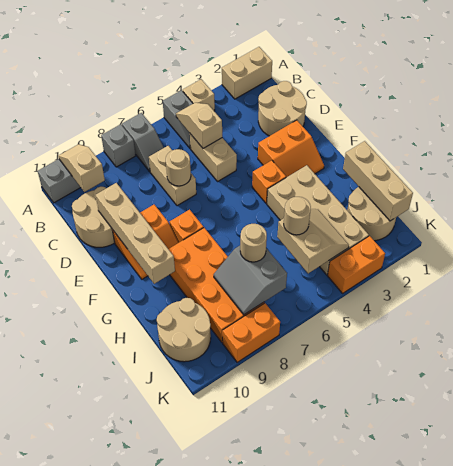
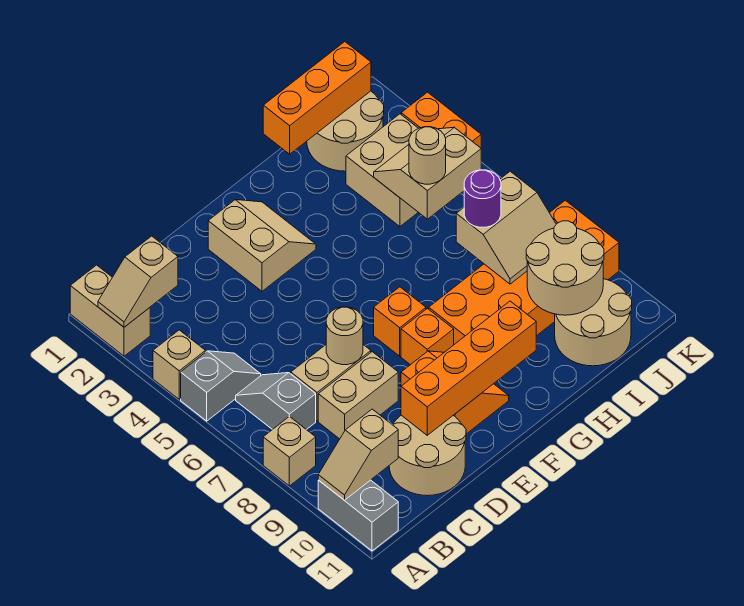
grey slope A7:B7 level 1 top A -> grey slope B6:B7 level 1 top 7
grey brick A8 level 1 -> tan brick A8 level 1
tan slope B5:C5 level 2 top C -> tan slope A2:B2 level 2 top B
tan round brick C1:D2 level 1 -> tan round brick I9:J10 level 2
tan brick C5:D5 level 1 -> tan brick C8:D8 level 1
tan brick D10:G10 level 2 -> orange brick D10:G10 level 2
orange slope E2:F3 level 1 top E -> tan slope E2:F3 level 1 top E
orange brick F4 level 1 -> orange brick F7 level 1
tan brick G3:J4 level 1 -> tan brick I3:J4 level 1
tan brick H1:J1 level 2 -> orange brick H1:J1 level 2
grey slope I7:J8 level 2 top 7 -> tan slope I7:J8 level 2 top 7
tan round brick I7 level 3 -> purple round brick I7 level 3

